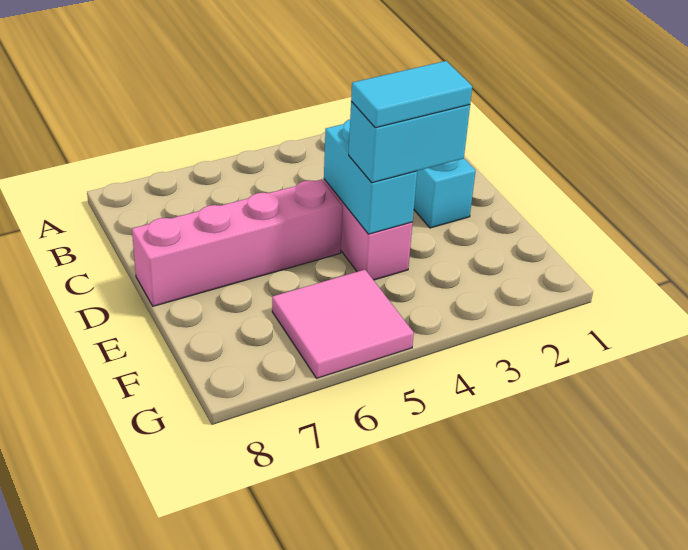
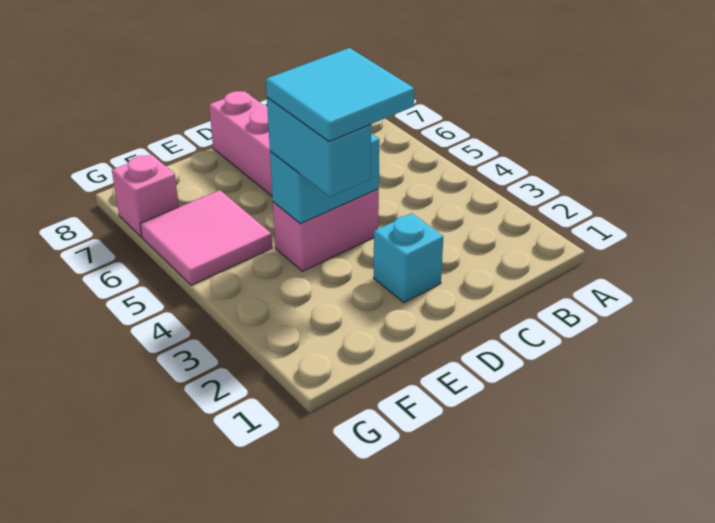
cyan tile E3:E4 level 4 -> cyan tile D3:E4 level 4
none -> pink brick G7 level 1

